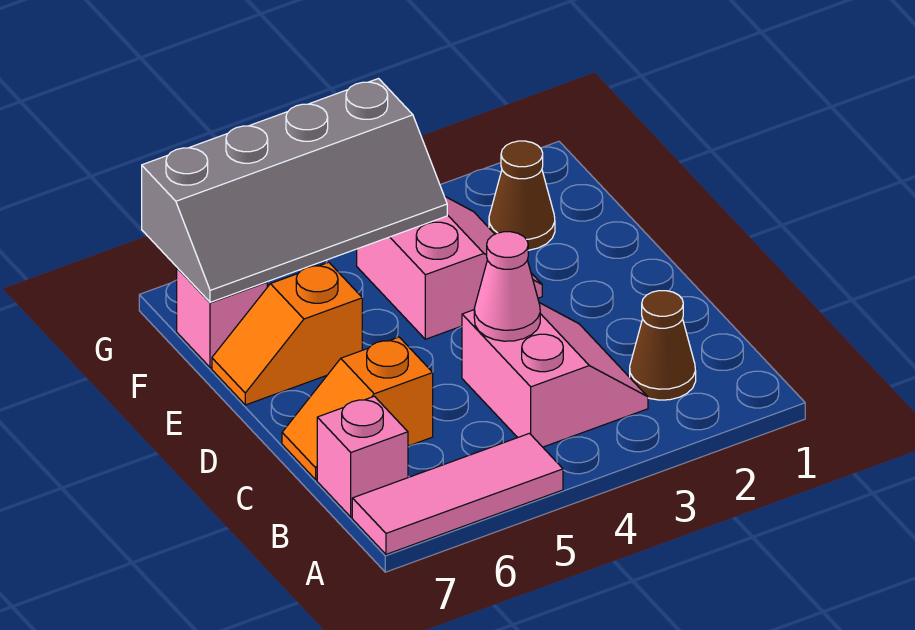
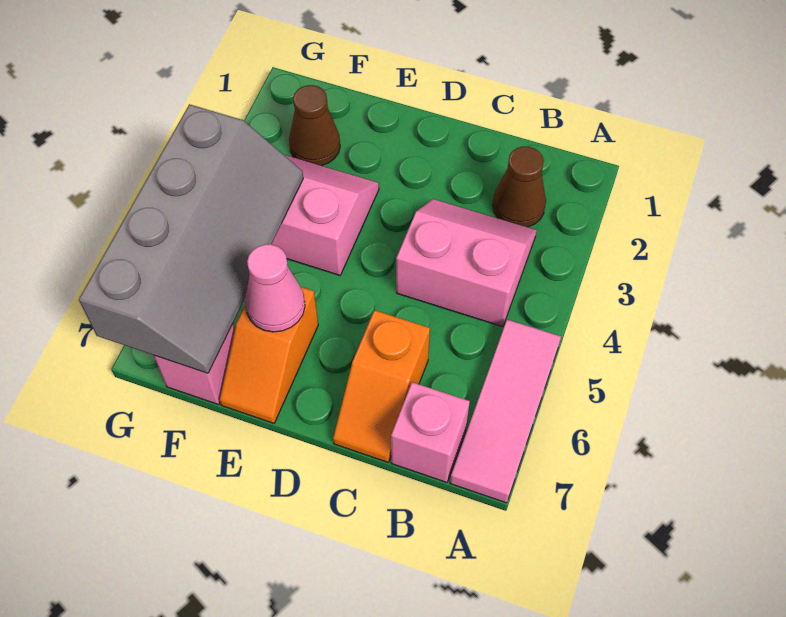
pink cone C4 level 2 -> pink cone E6 level 2

